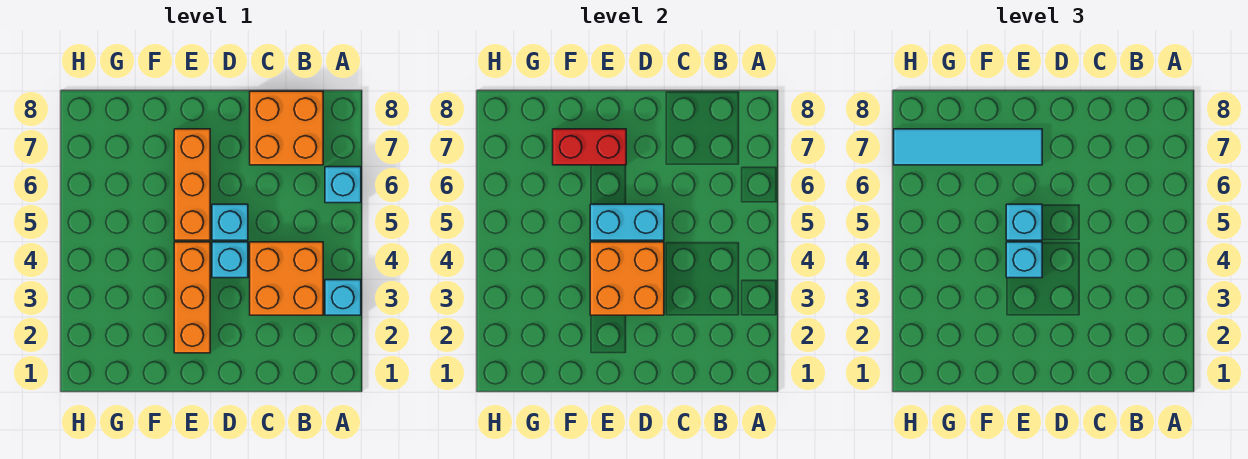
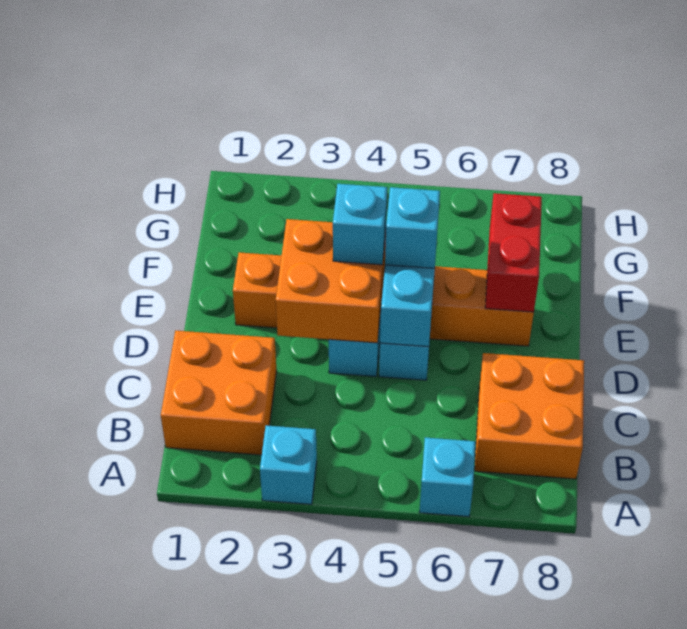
orange brick B3:C4 level 1 -> orange brick B1:C2 level 1
cyan tile E7:H7 level 3 -> none

